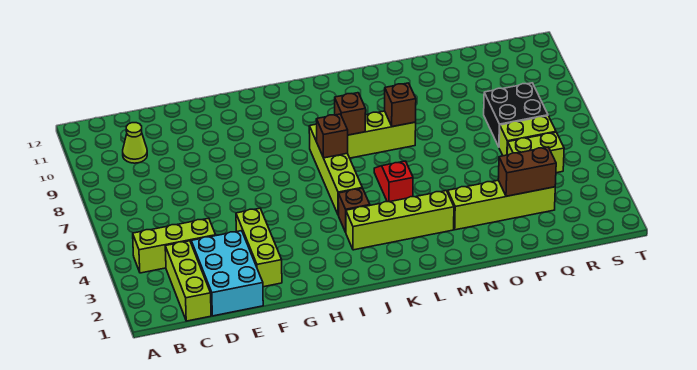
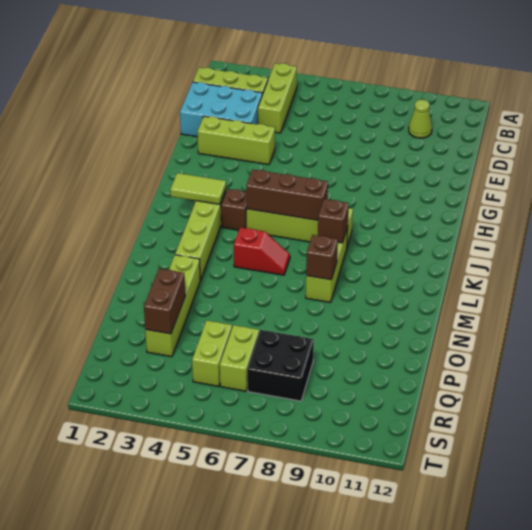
none -> lime tile J2:J3 level 2
brown brick J7 level 2 -> brown brick J5:J7 level 2

